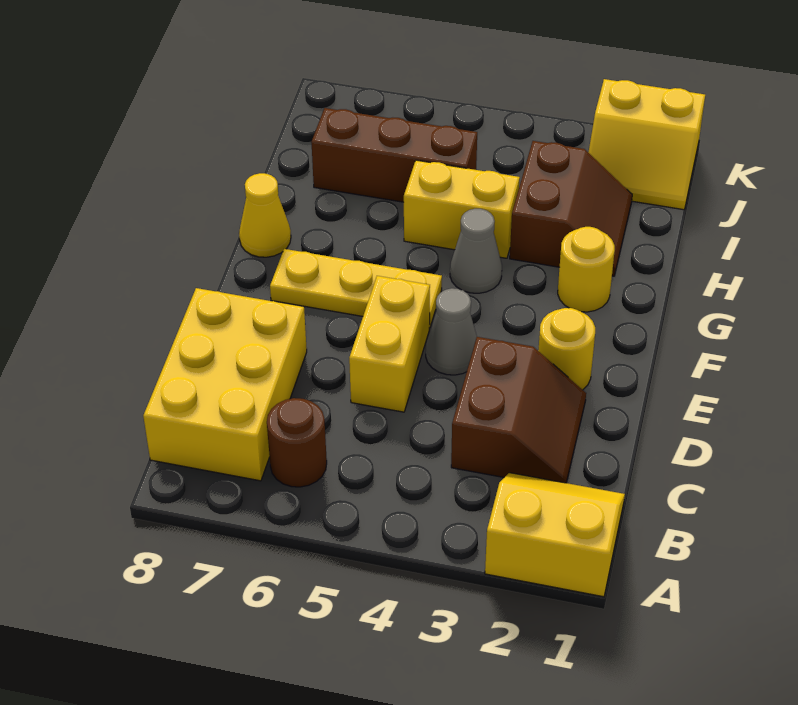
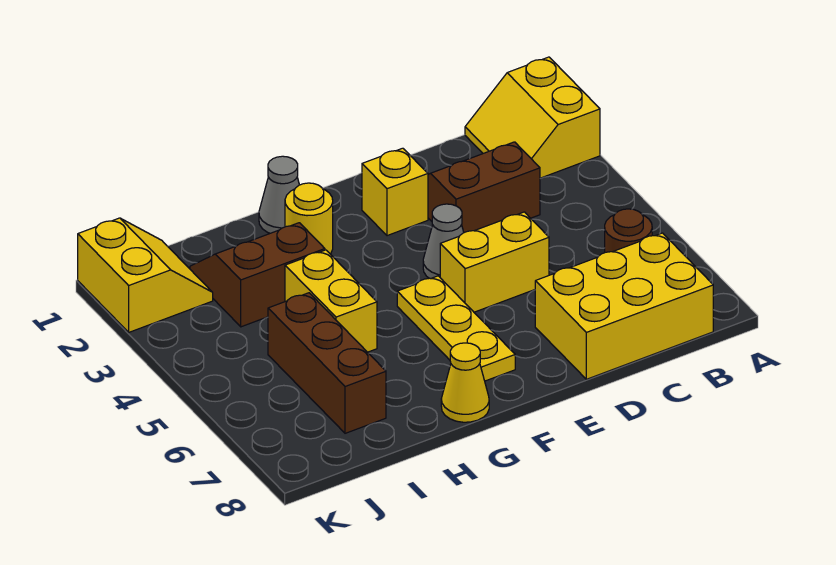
yellow round brick E2 level 1 -> yellow brick E2 level 1
grey cone G4 level 1 -> grey cone G1 level 1

